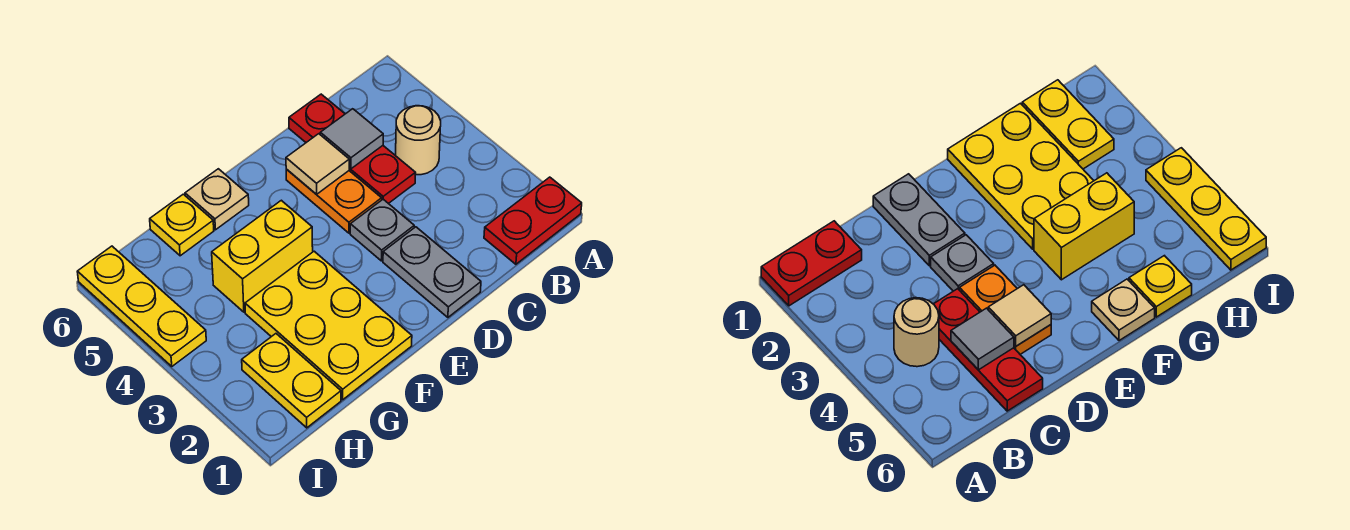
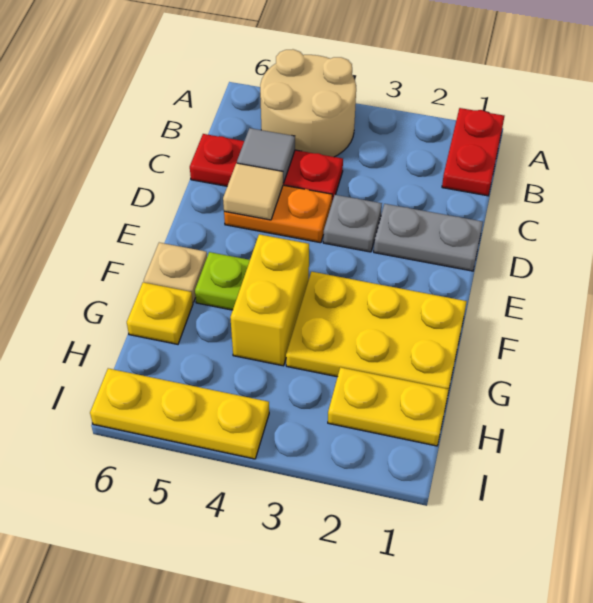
tan round brick B4 level 1 -> tan round brick A4:B5 level 1
none -> lime plate F5 level 1

